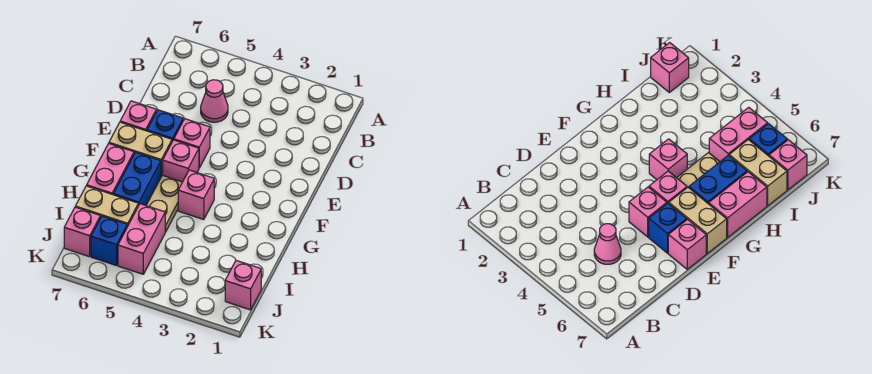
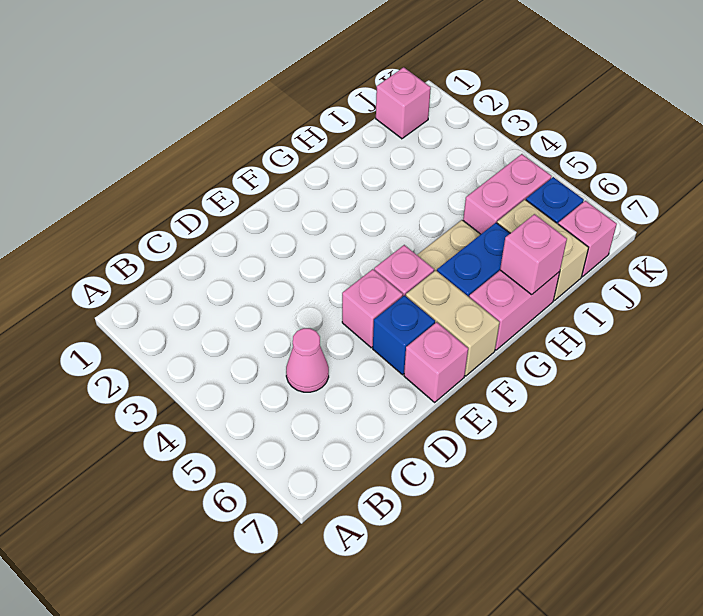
pink brick G4 level 1 -> pink brick H7 level 2

